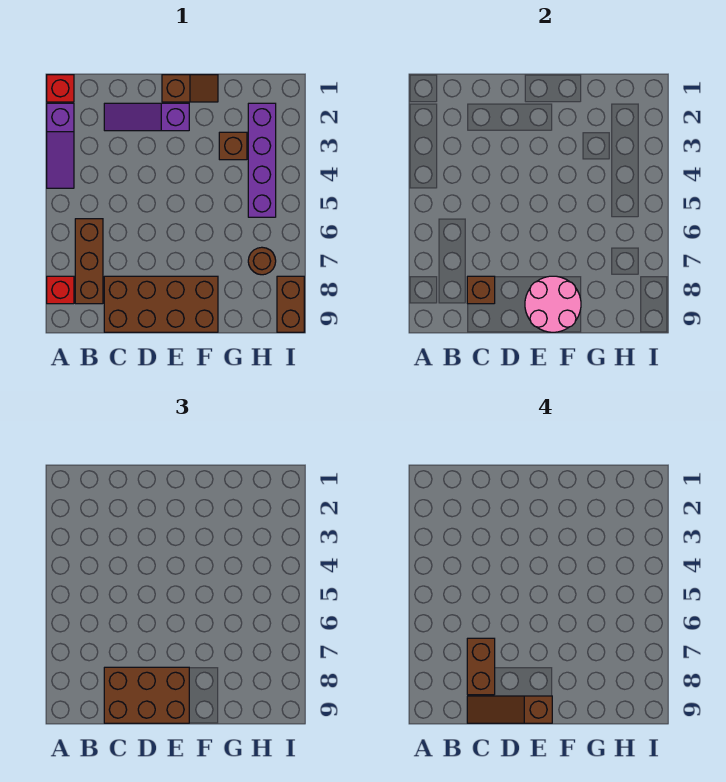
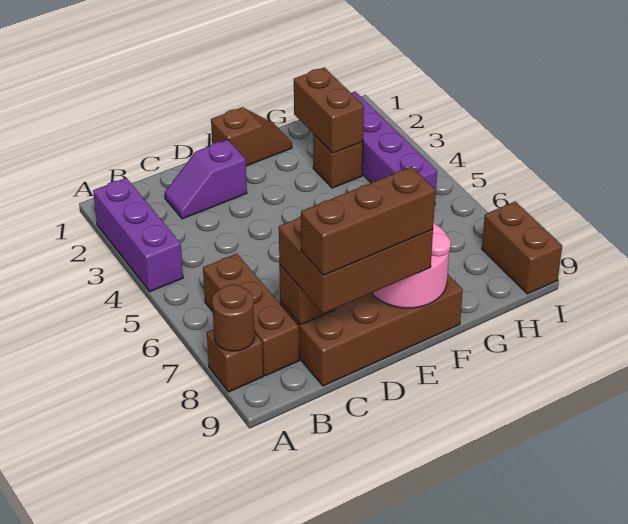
red brick A1 level 1 -> none
purple slope A2:A4 level 1 top 2 -> purple brick A2:A4 level 1
red brick A8 level 1 -> brown brick A8 level 1
purple slope C2:E2 level 1 top E -> purple slope C2:D2 level 1 top D
brown brick C7:C8 level 4 -> brown brick G2:G3 level 2
brown slope C9:E9 level 4 top E -> brown brick C9:E9 level 4
brown round brick H7 level 1 -> brown round brick A8 level 2

